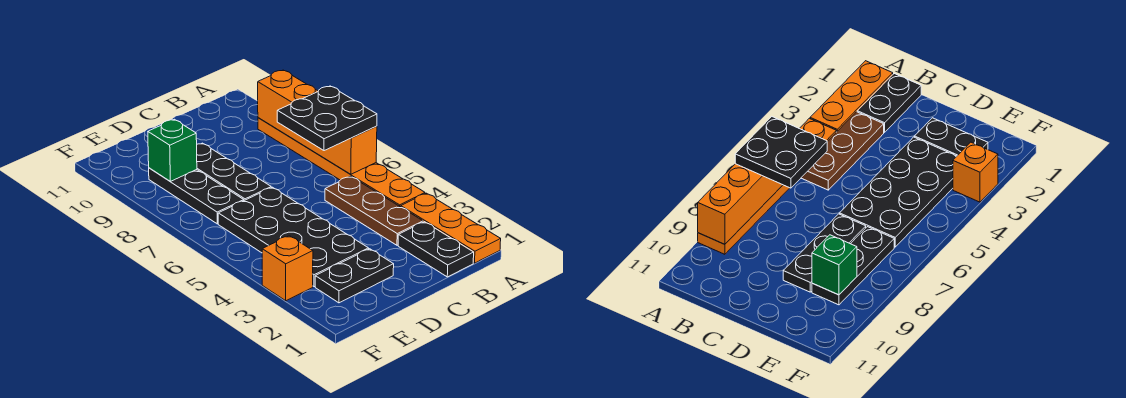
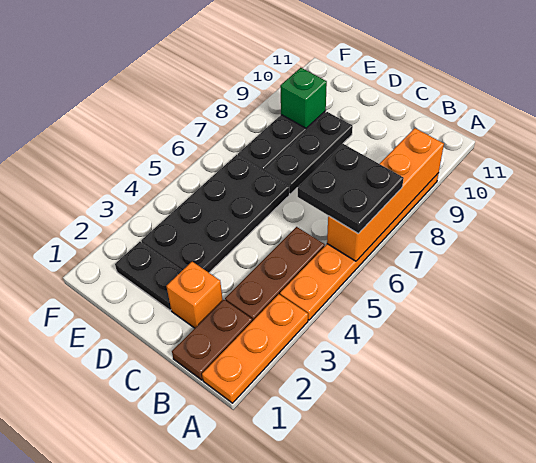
black plate B1:B2 level 1 -> brown plate B1:B2 level 1
orange brick F3 level 1 -> orange brick C2 level 1

